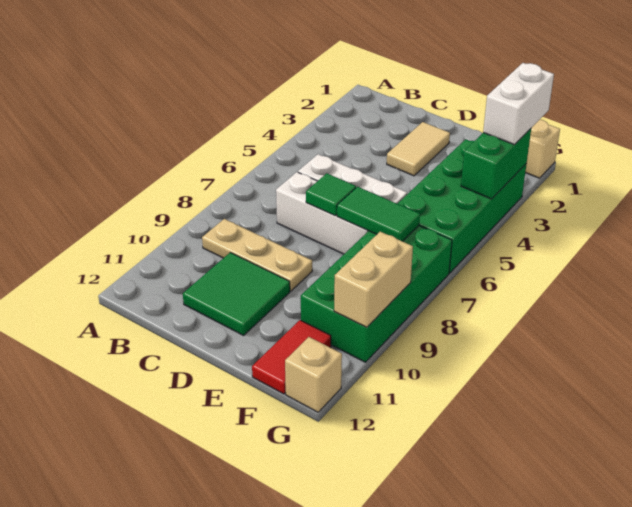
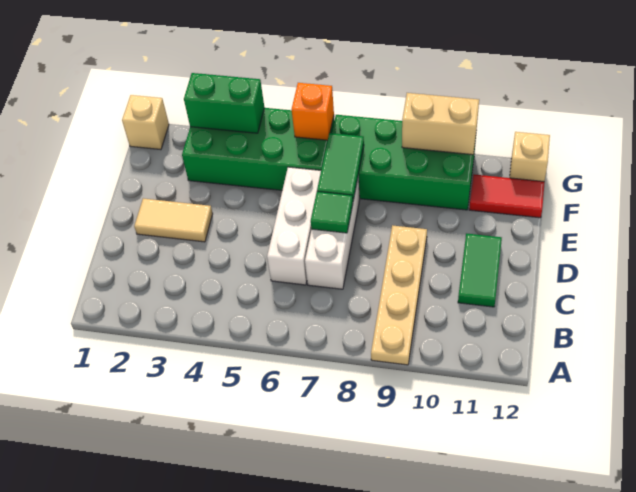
tan plate B9:D9 level 1 -> tan plate A9:D9 level 1
green tile C10:D11 level 1 -> green tile C11:D11 level 1
white brick G2:G3 level 3 -> none
none -> orange brick G6 level 2

